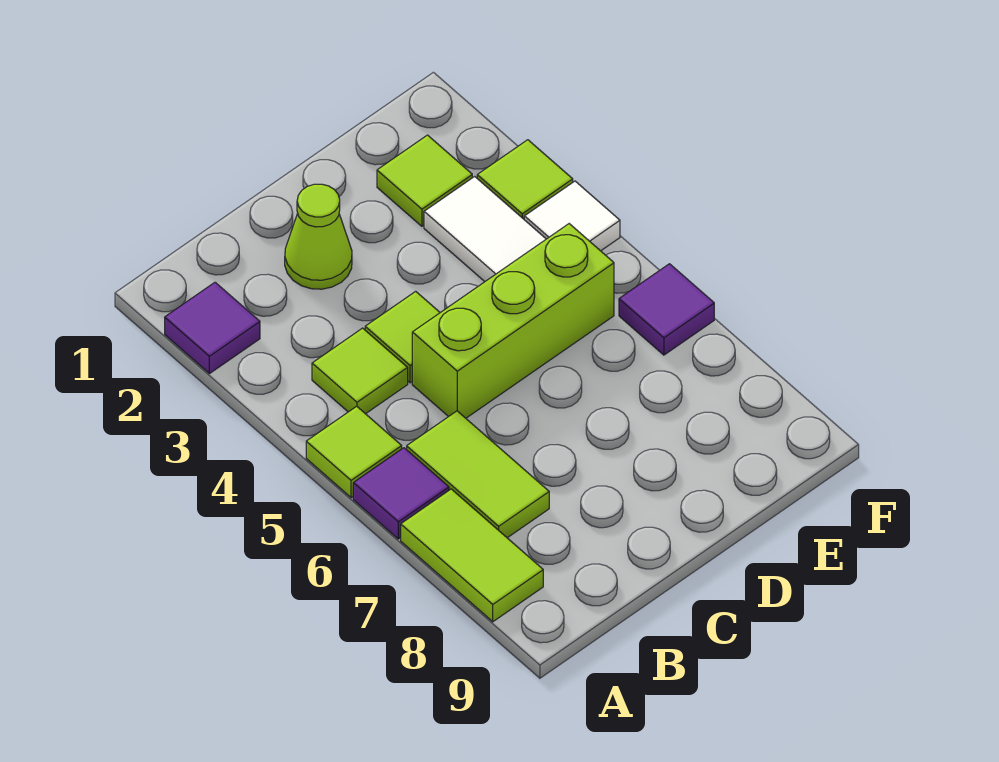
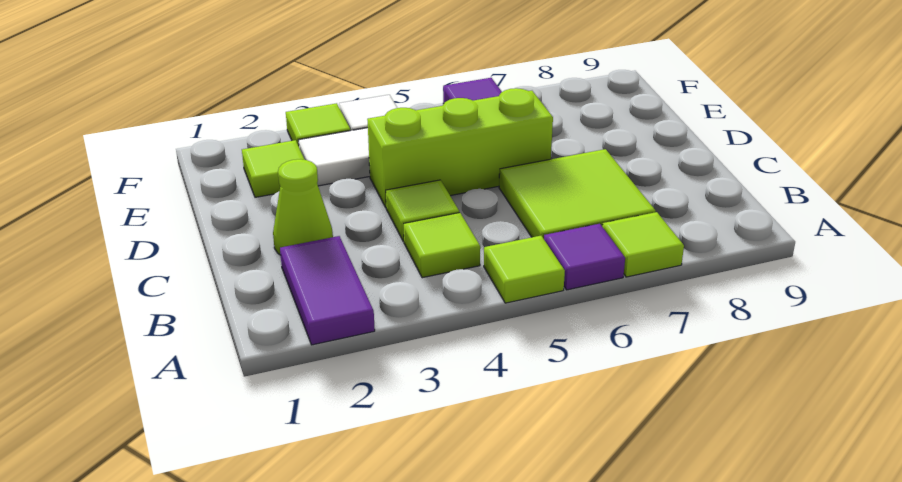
purple tile A2 level 1 -> purple tile A2:B2 level 1
lime tile A7:A8 level 1 -> lime tile A7 level 1
lime tile B6:B7 level 1 -> lime tile B6:C7 level 1
lime brick C5:E5 level 1 -> lime brick D4:D6 level 1

